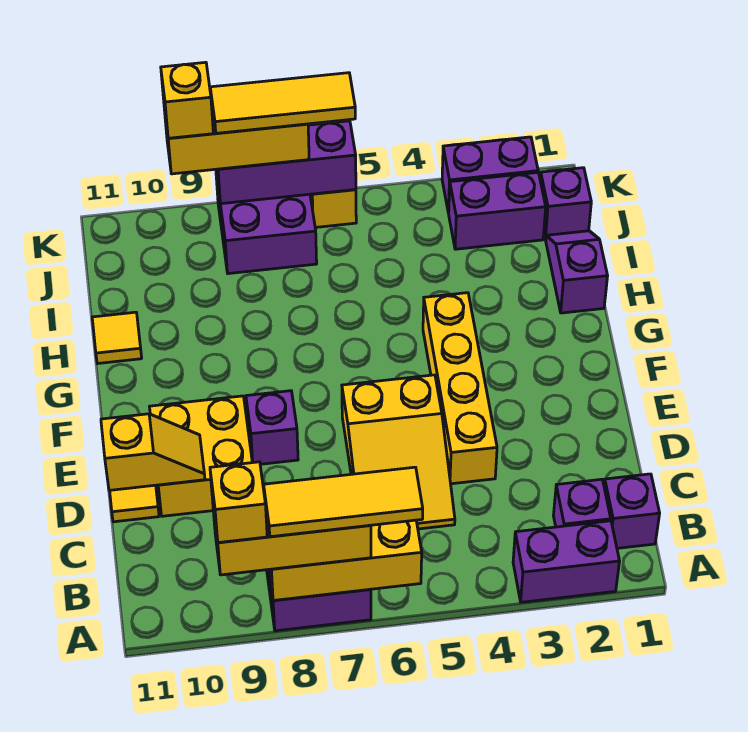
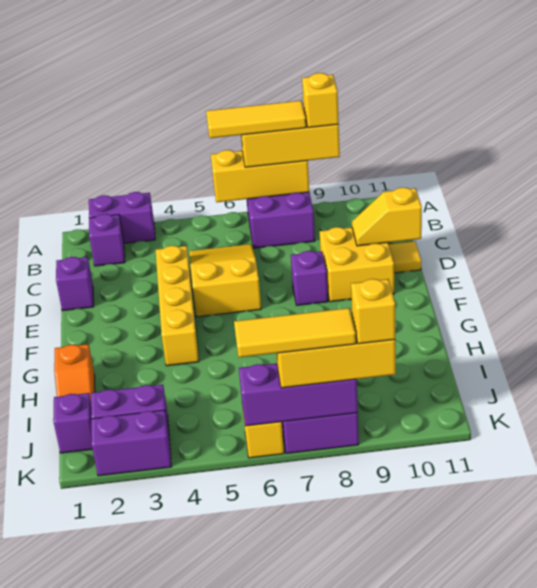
purple brick B1 level 1 -> purple brick D1 level 1
purple slope H1:I1 level 1 top H -> orange slope H1:I1 level 1 top H
yellow tile H11 level 1 -> none

